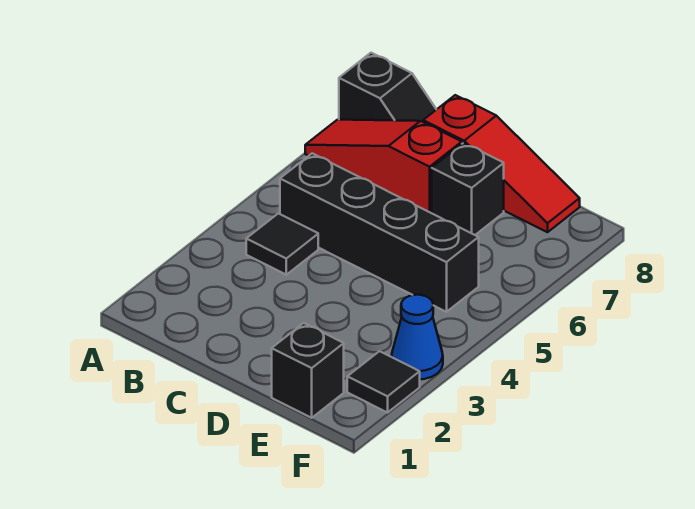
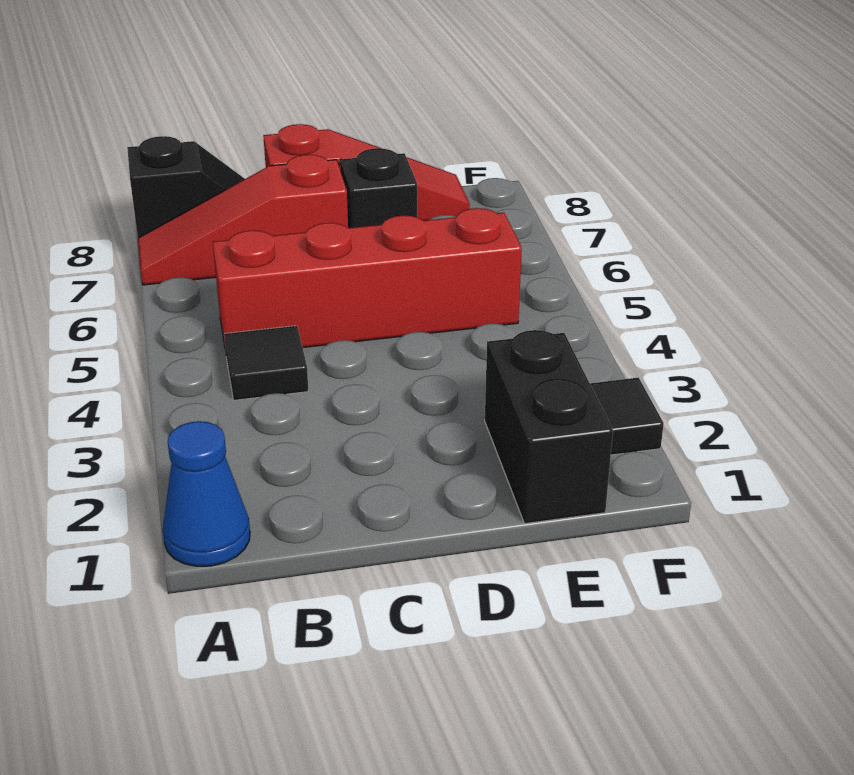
black brick B5:E5 level 1 -> red brick B5:E5 level 1
black brick E1 level 1 -> black brick E1:E2 level 1
blue cone F3 level 1 -> blue cone A1 level 1

